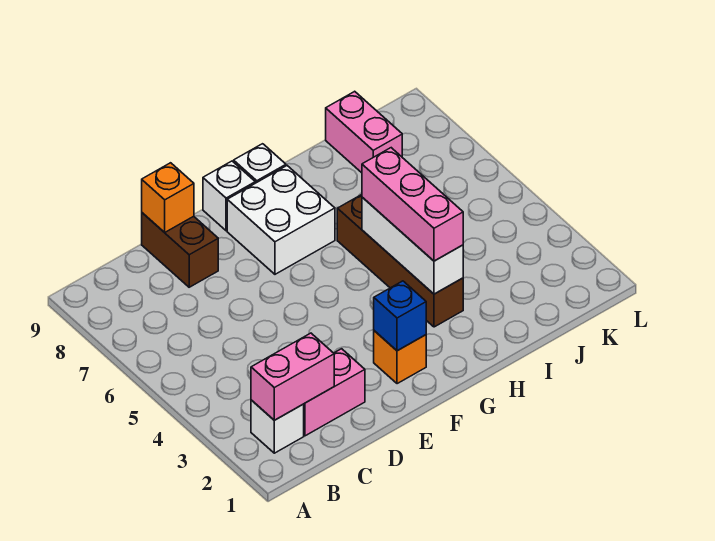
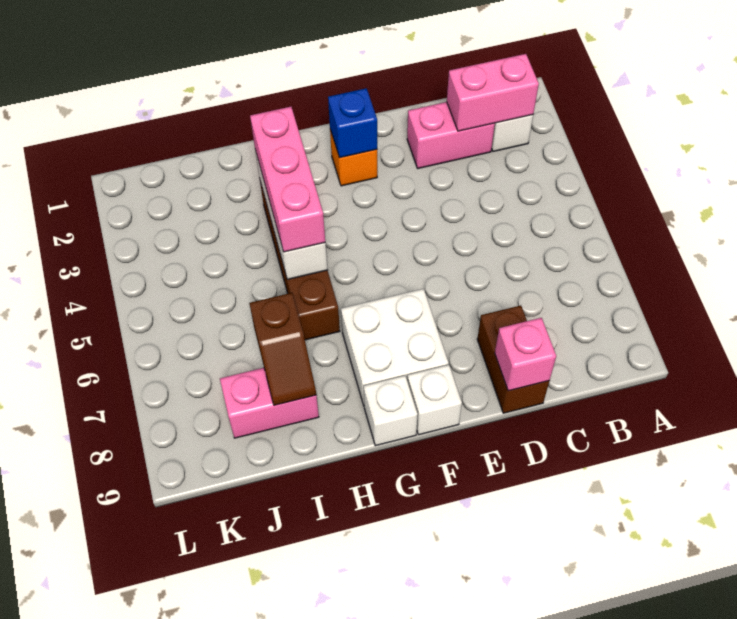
orange brick D9 level 2 -> pink brick D9 level 2
none -> brown slope I7:I8 level 2 top 7
pink brick J8:J9 level 1 -> pink brick I8:J8 level 1

